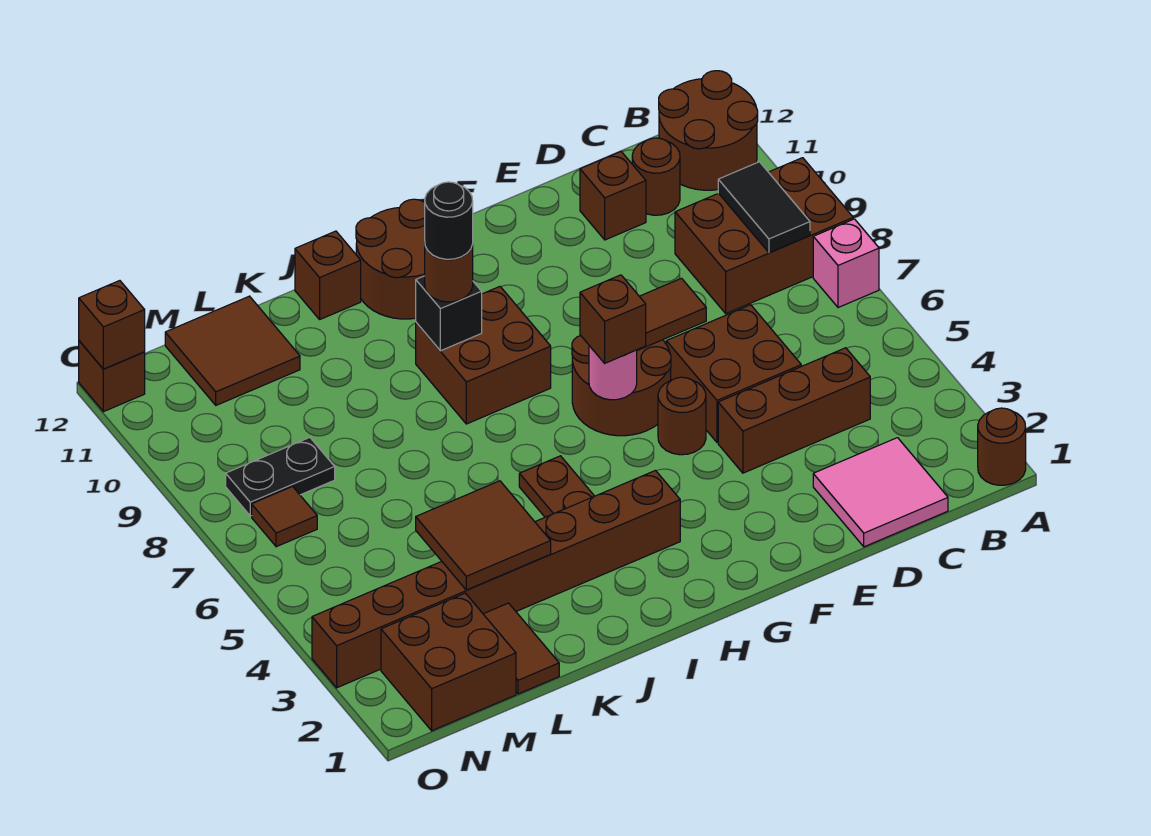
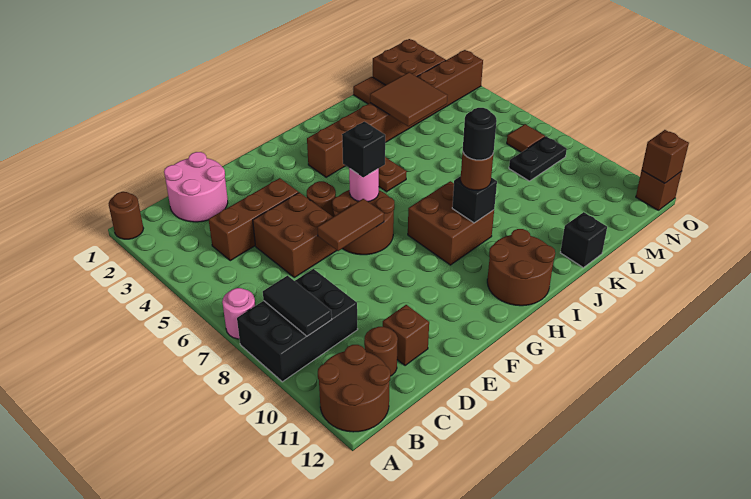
pink brick A7 level 1 -> pink round brick A7 level 1
brown brick A8:C9 level 1 -> black brick A8:C9 level 1
pink tile C1:D2 level 1 -> pink round brick C1:D2 level 1
brown brick G6 level 3 -> black brick G6 level 3
brown brick J12 level 1 -> none
none -> black brick K12 level 1
brown tile L11:M12 level 1 -> none

